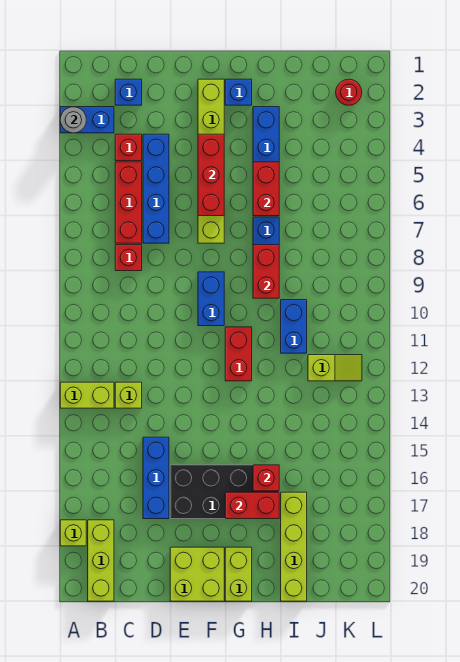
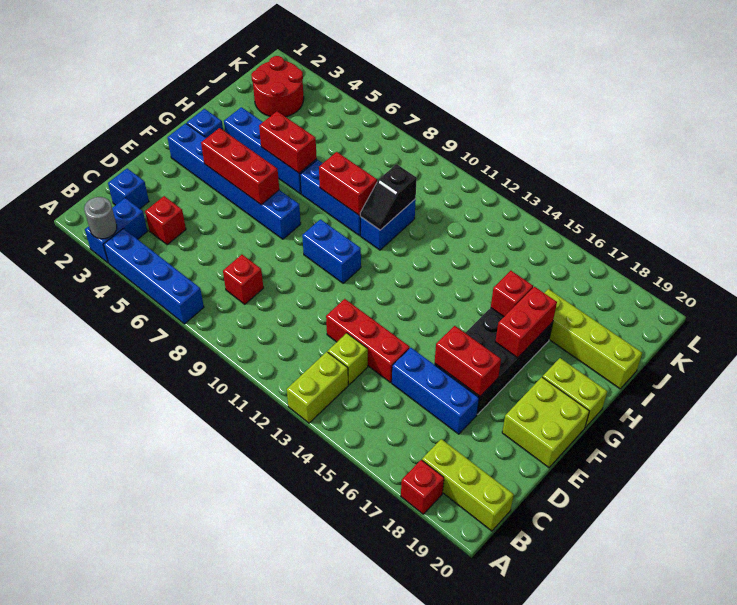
lime brick A18 level 1 -> red brick A18 level 1
red brick C5:C7 level 1 -> red brick D12:D14 level 1
blue brick D4:D7 level 1 -> blue brick A4:A7 level 1
lime brick F2:F7 level 1 -> blue brick F2:F7 level 1
red brick G11:G12 level 1 -> red brick E16:E17 level 2
none -> black slope H10:I10 level 2 top I
blue brick I10:I11 level 1 -> blue brick H10:I10 level 1
lime slope J12:K12 level 1 top J -> none
red round brick K2 level 1 -> red round brick J2:K3 level 1

